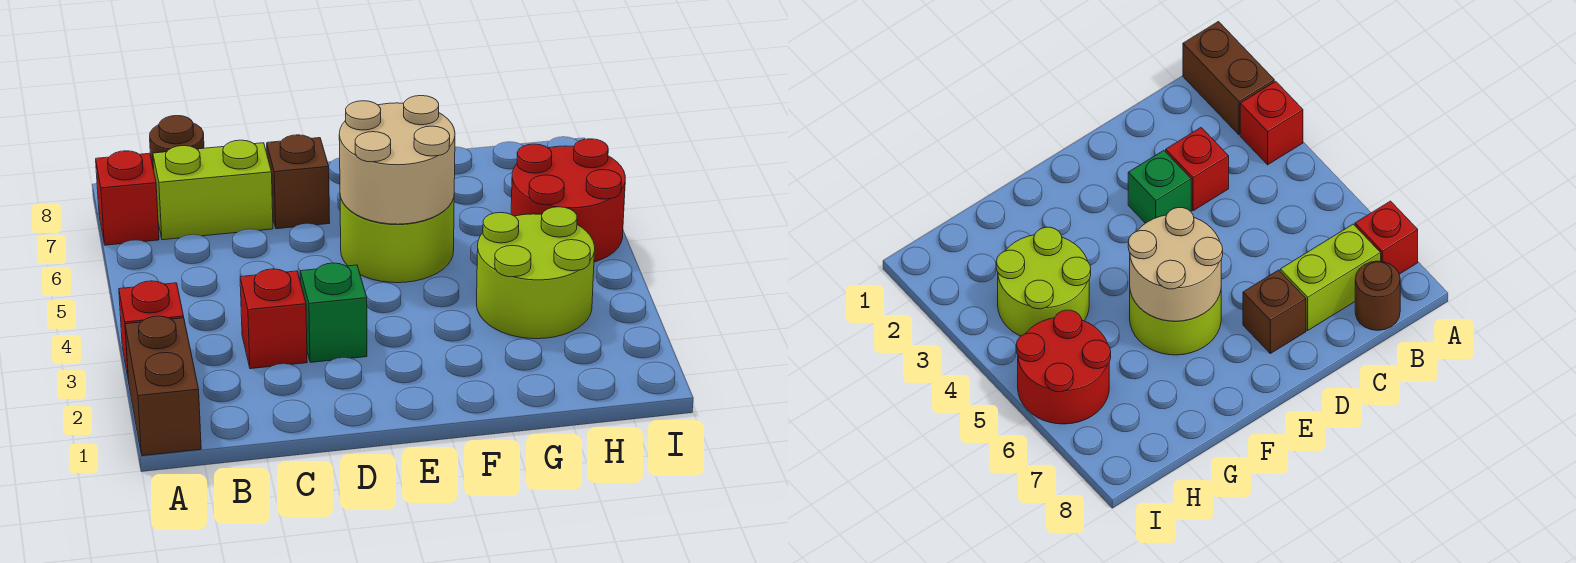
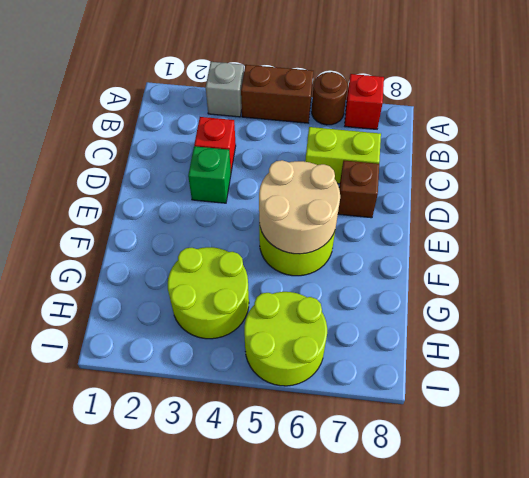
brown brick A1:A2 level 1 -> brown brick A4:A5 level 1
red brick A3 level 1 -> grey brick A3 level 1
lime brick B7:C7 level 1 -> lime brick C6:C7 level 1
brown round brick B8 level 1 -> brown round brick A6 level 1
red round brick H5:I6 level 1 -> lime round brick H5:I6 level 1

